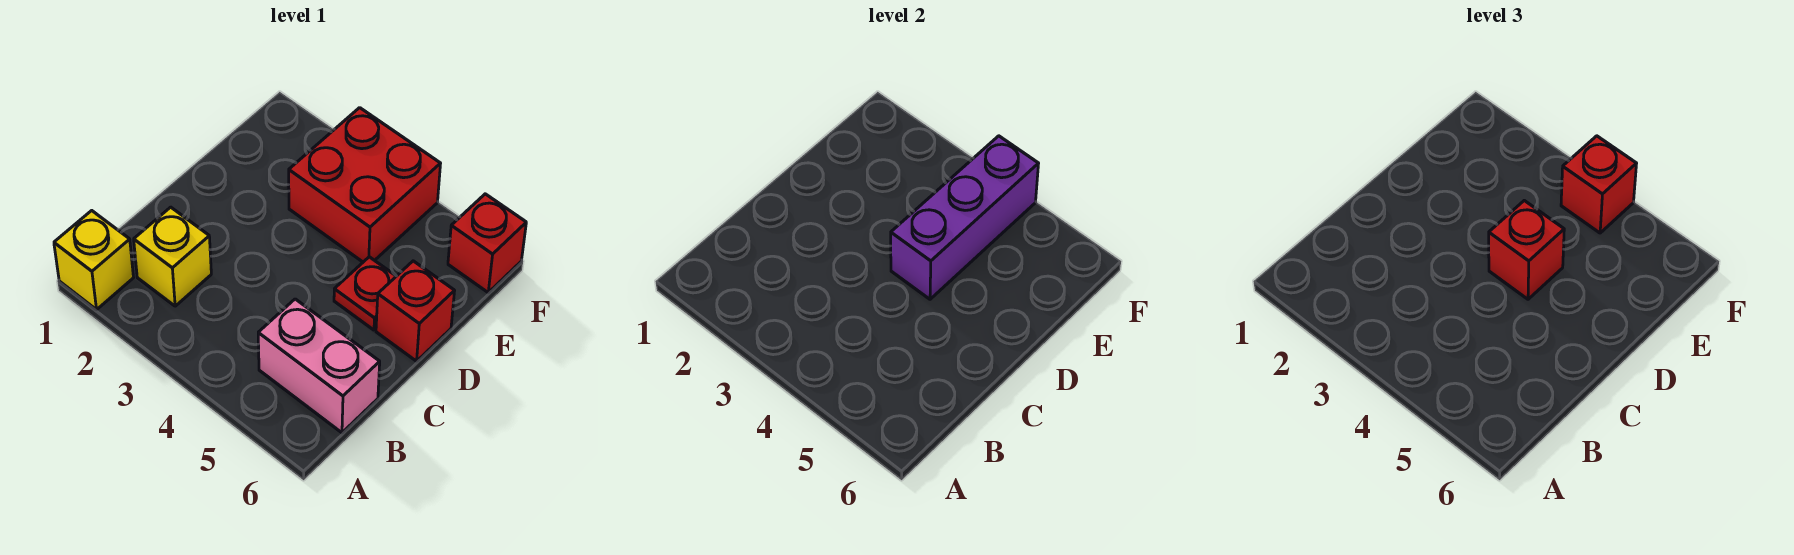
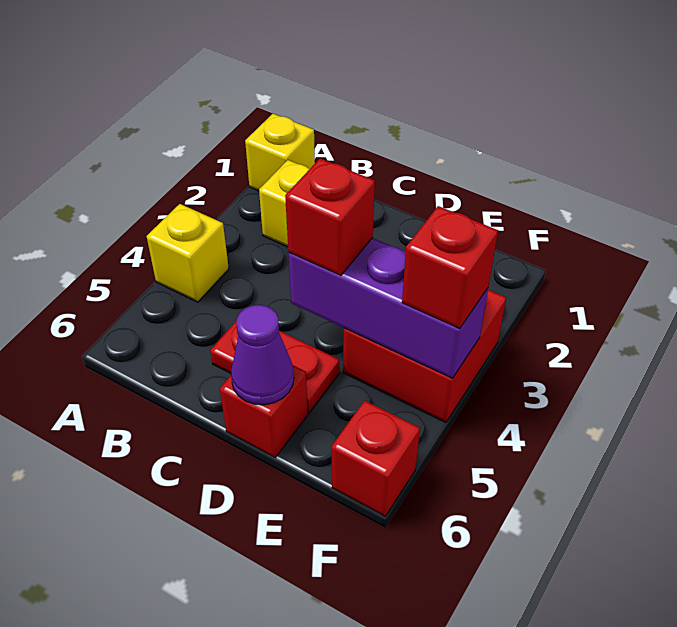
none -> yellow brick A4 level 1
pink brick B5:B6 level 1 -> none
red plate D5 level 1 -> red plate C5:D5 level 1
none -> purple cone D6 level 2

